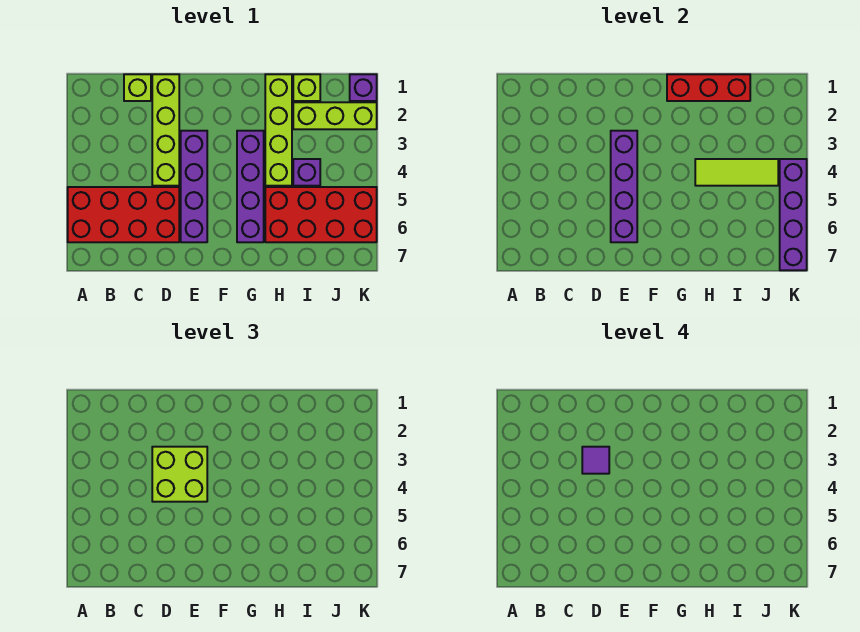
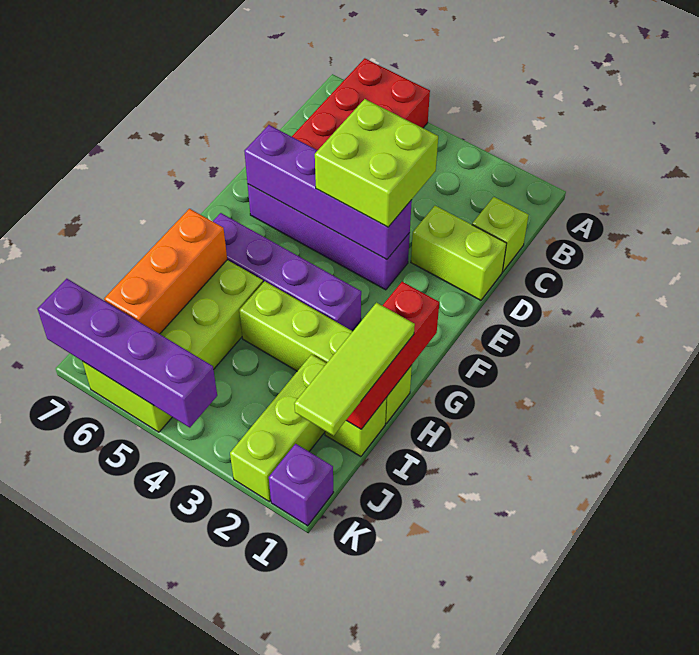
lime brick D1:D4 level 1 -> lime brick D1:D2 level 1
purple tile D3 level 4 -> none
lime tile H4:J4 level 2 -> lime tile H1:J1 level 3
red brick H5:K6 level 1 -> lime brick H5:K6 level 1
none -> orange brick H6:J6 level 2
purple brick I4 level 1 -> none

